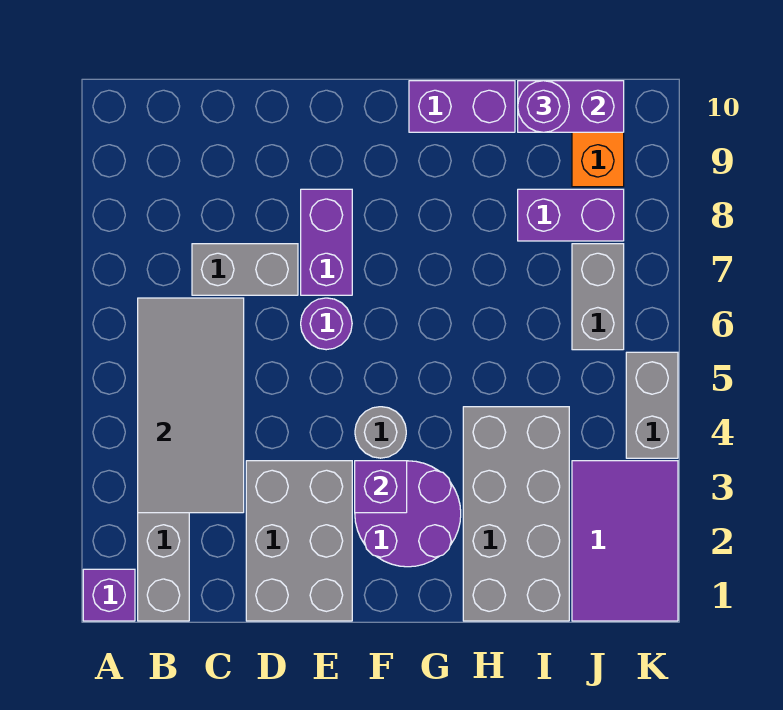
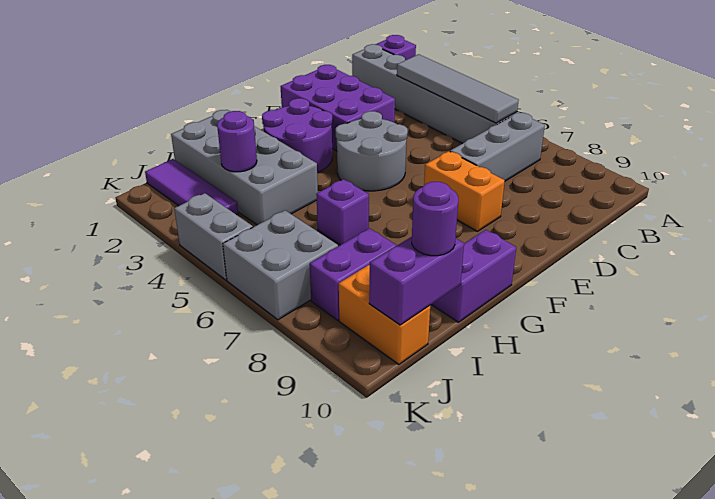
grey tile B3:C6 level 2 -> grey tile B3:B6 level 2
grey brick C7:D7 level 1 -> grey brick B7:D7 level 1
grey brick D1:E3 level 1 -> purple brick D1:E3 level 1
purple round brick E6 level 1 -> purple round brick I3 level 2
purple brick E7:E8 level 1 -> orange brick E7:E8 level 1
purple brick F3 level 2 -> purple brick H6 level 1
grey round brick F4 level 1 -> grey round brick E4:F5 level 1
purple tile J1:K3 level 1 -> purple tile J1:J3 level 1
grey brick J6:J7 level 1 -> grey brick J6:K7 level 1

